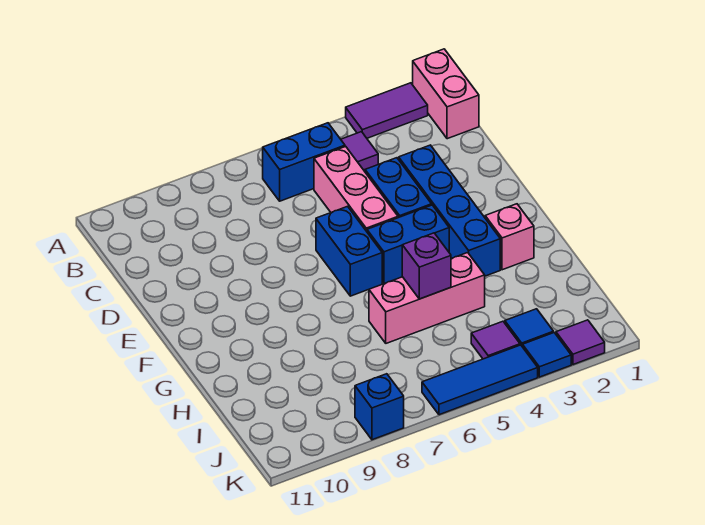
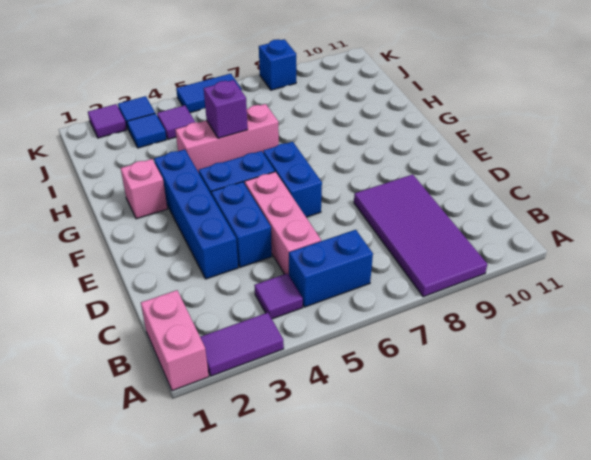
none -> purple tile A8:D9 level 1
blue tile K4:K6 level 1 -> blue tile K5:K6 level 1

